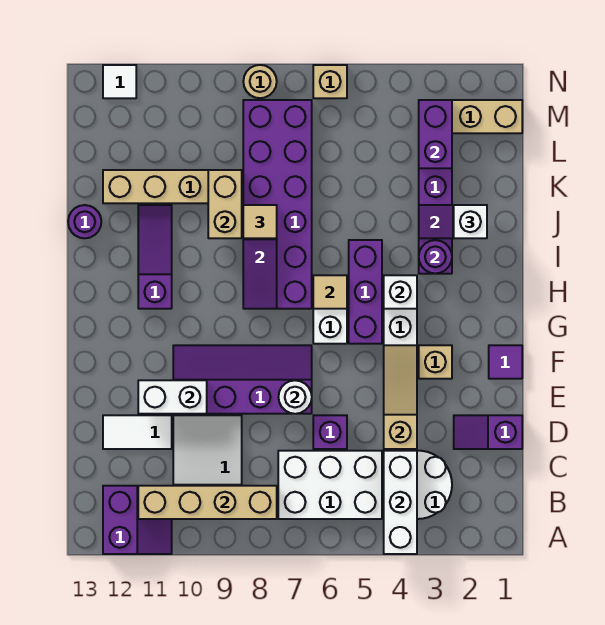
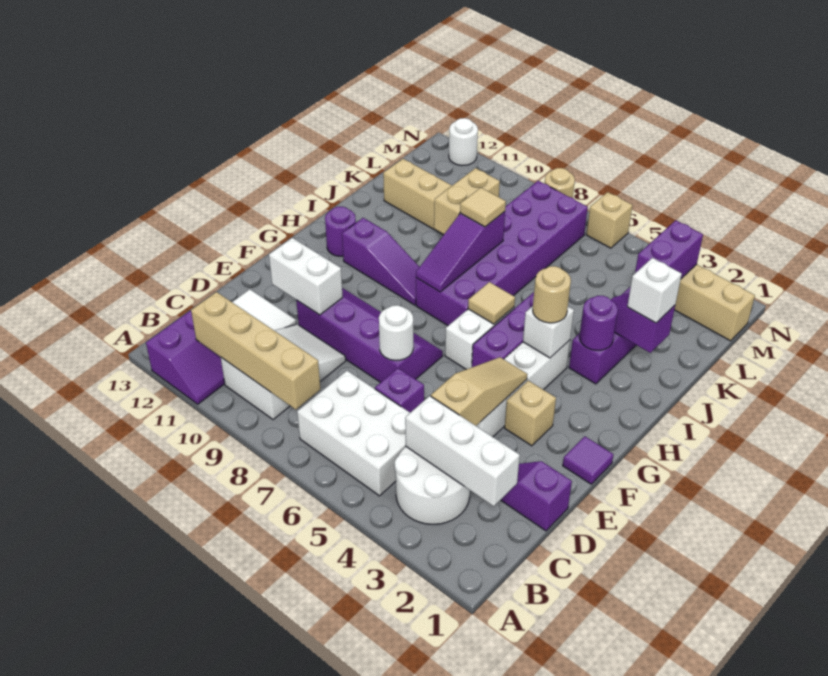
white brick A4:C4 level 2 -> white brick C2:C4 level 2
none -> tan round brick H4 level 3
purple slope H11:J11 level 1 top H -> purple slope H9:H11 level 1 top 11
purple round brick J13 level 1 -> purple round brick H12 level 1
white tile N12 level 1 -> white round brick N12 level 1

